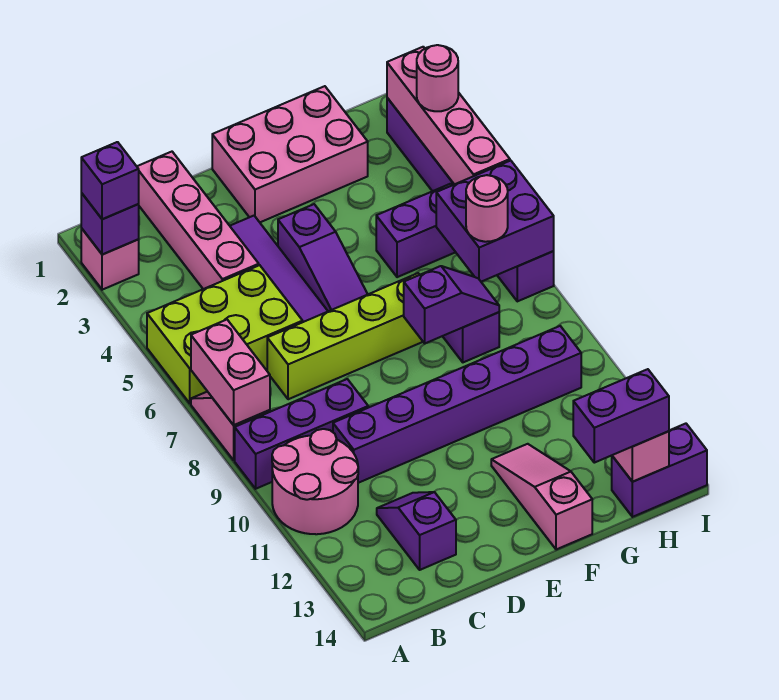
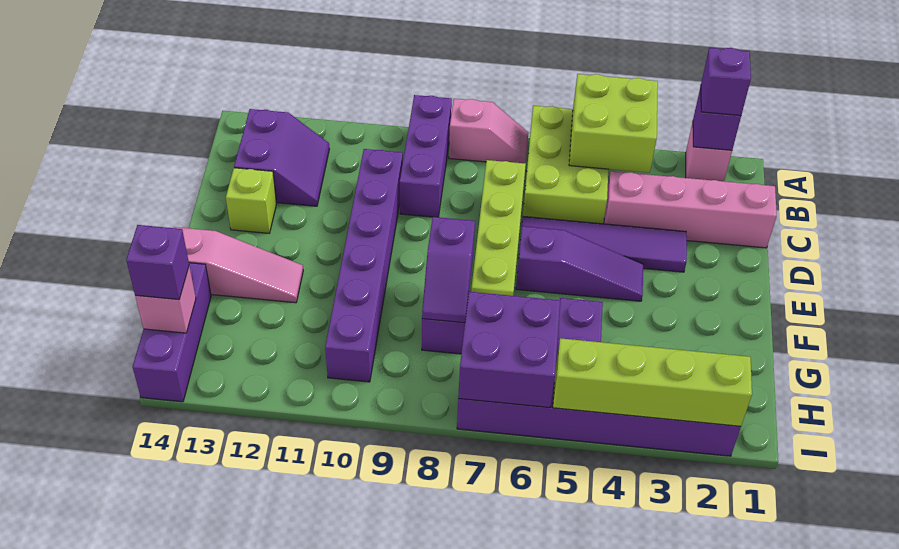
none -> lime brick A4:B5 level 2
pink brick A7:A8 level 2 -> none
pink round brick A10:B11 level 1 -> none
purple slope C12:C13 level 1 top 13 -> purple slope B12:C13 level 1 top 13
none -> lime brick D13 level 1
pink brick E1:G2 level 1 -> none
purple slope E4:E6 level 1 top 4 -> purple slope E4:E6 level 1 top 6
purple brick G14:H14 level 3 -> purple brick H14 level 3
pink round brick H7 level 3 -> none
purple brick H14:I14 level 1 -> purple brick G14:I14 level 1
pink brick I2:I5 level 2 -> lime brick I2:I5 level 2
pink round brick I3 level 3 -> none

